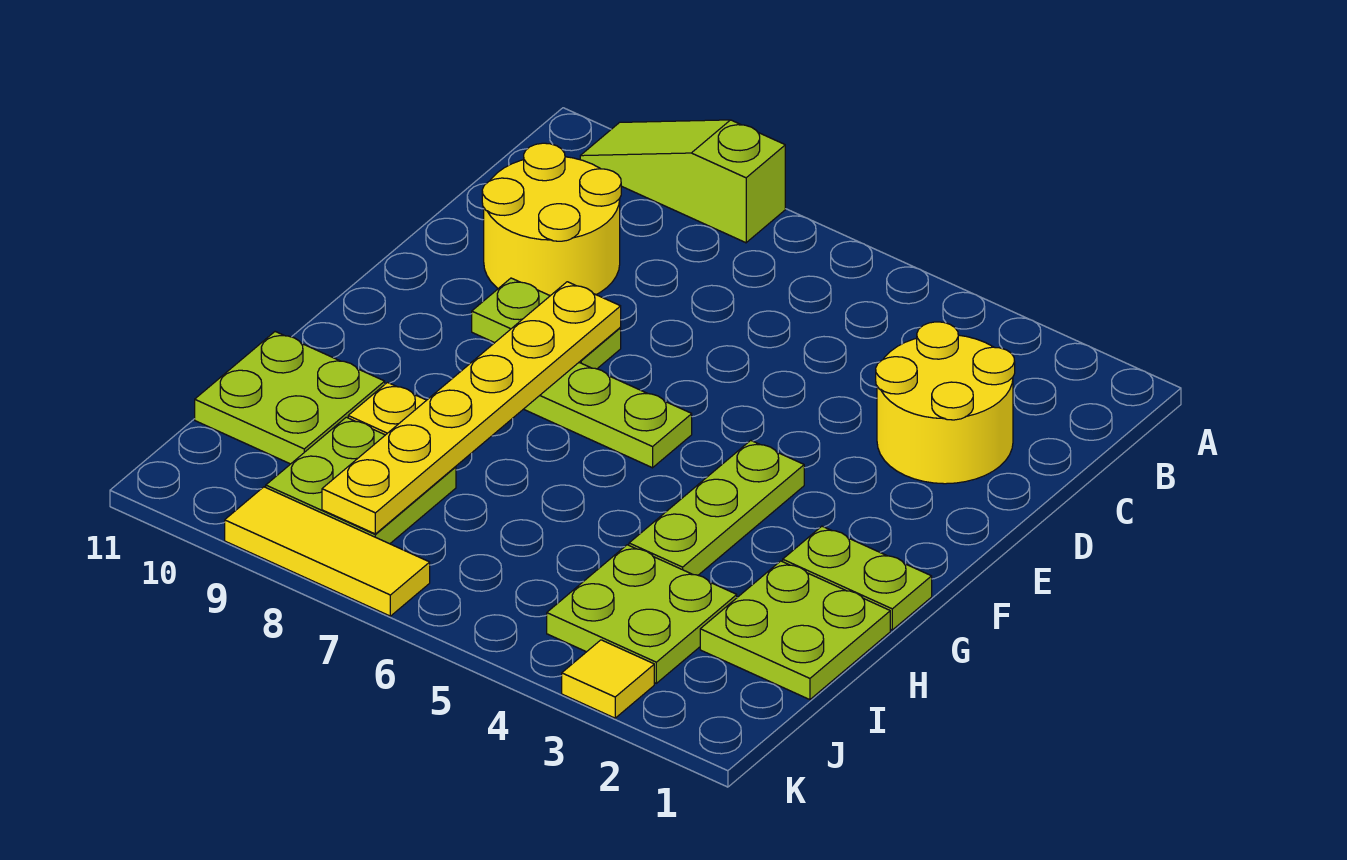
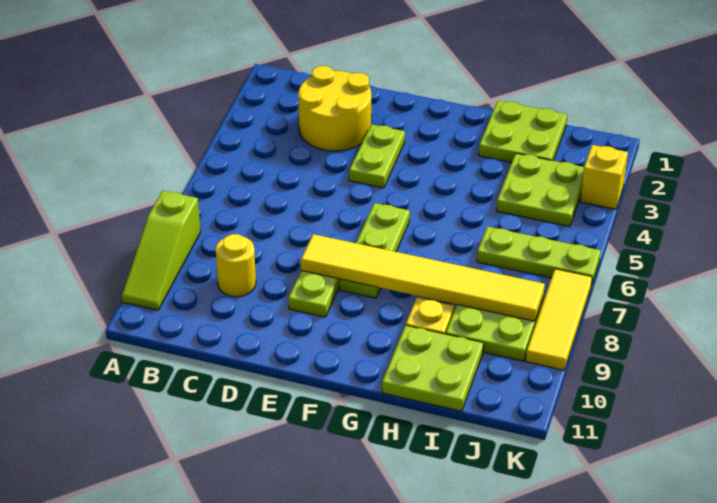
yellow round brick C9:D10 level 1 -> yellow round brick C9 level 1
yellow plate E8:J8 level 2 -> yellow tile E8:J8 level 2
lime plate F4:H4 level 1 -> lime plate I6:K6 level 1
lime plate G1:G2 level 1 -> lime plate E3:E4 level 1
yellow tile K3 level 1 -> yellow brick K3 level 1

